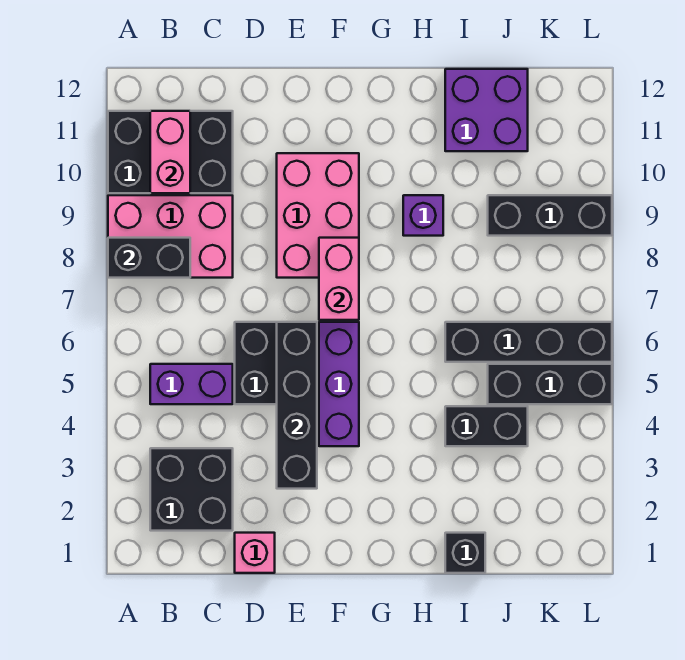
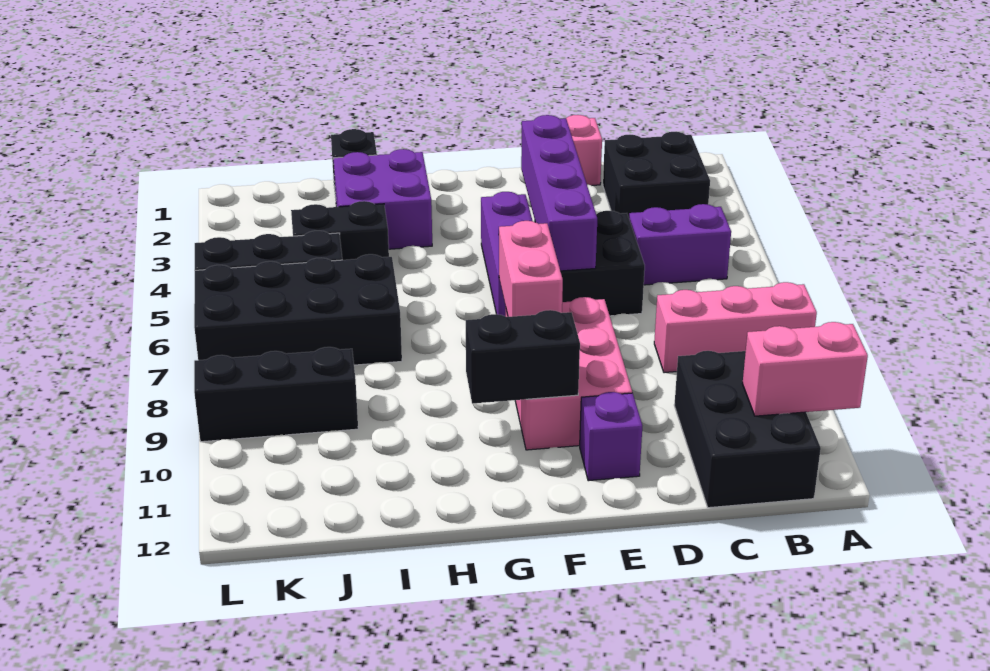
pink brick A8:C9 level 1 -> pink brick A8:C8 level 1
black brick A8:B8 level 2 -> black brick F10:G10 level 2
black brick A10:C11 level 1 -> black brick B10:C12 level 1
pink brick B10:B11 level 2 -> pink brick A11:B11 level 2
black brick E3:E6 level 2 -> purple brick E3:E6 level 2
purple brick H9 level 1 -> purple brick E11 level 1
black brick I6:L6 level 1 -> black brick I6:L7 level 1
purple brick I11:J12 level 1 -> purple brick H2:I3 level 1

